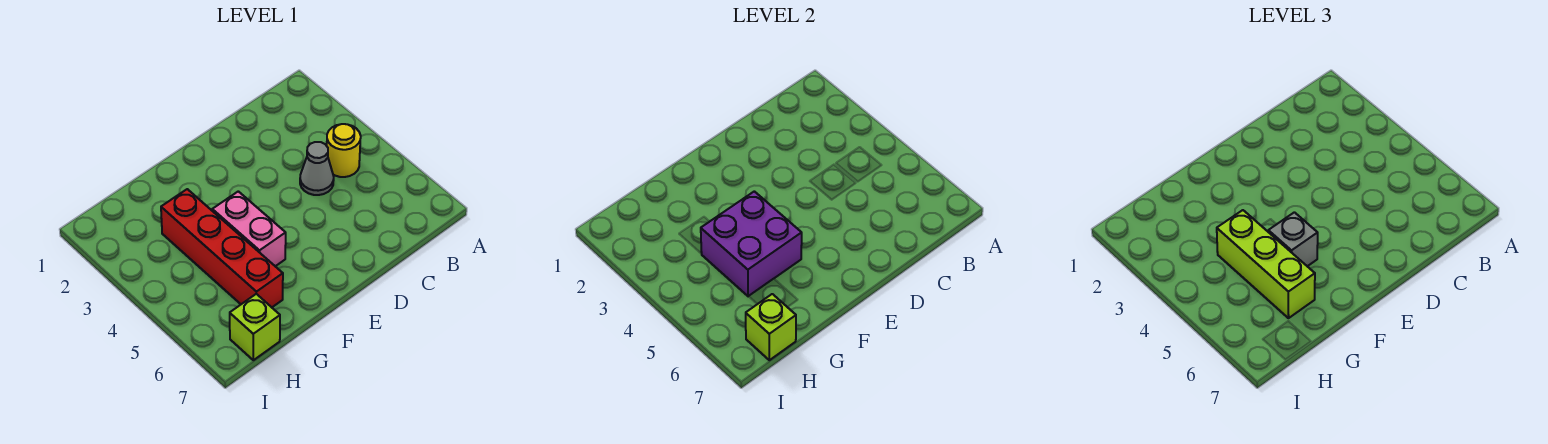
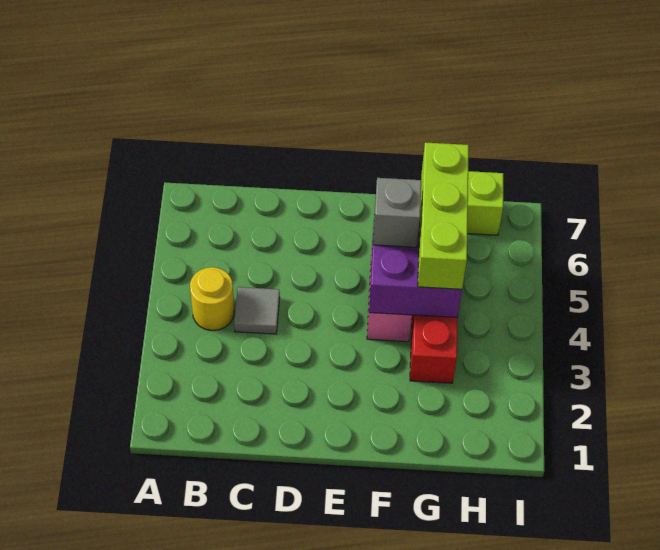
grey cone C4 level 1 -> grey tile C4 level 1
lime brick H7 level 2 -> none

